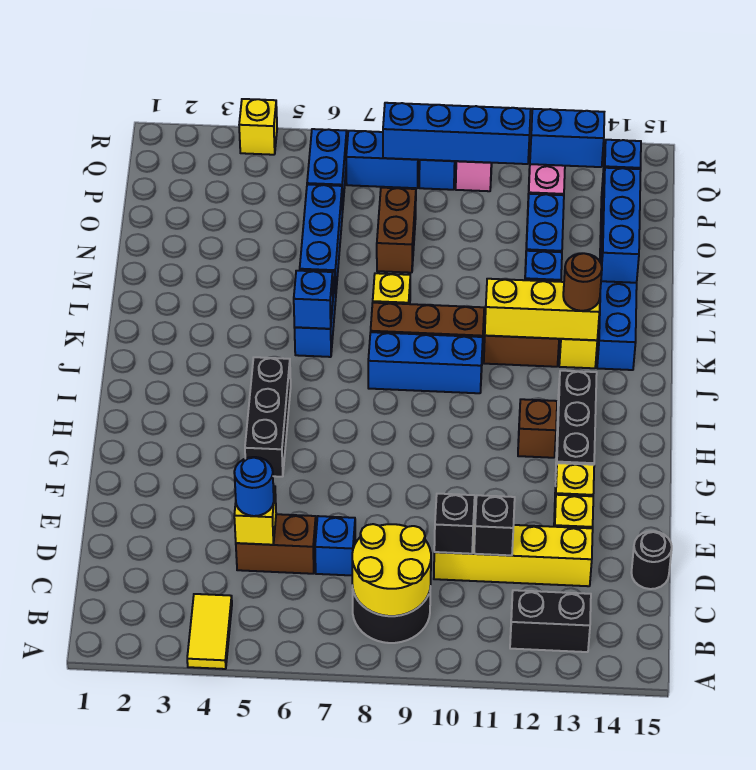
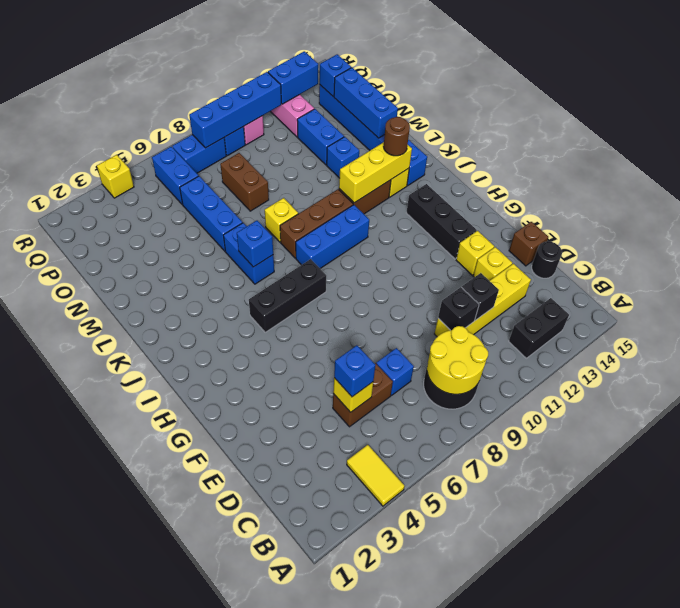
blue round brick D5 level 3 -> blue brick D5 level 3
black brick G5:I5 level 1 -> black brick I5:I7 level 1
brown brick H12 level 1 -> brown brick E15 level 1

